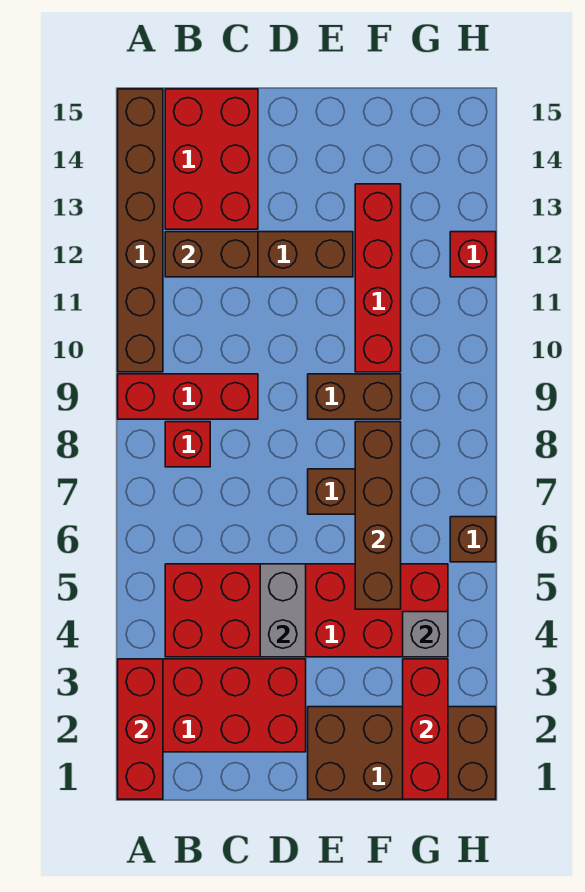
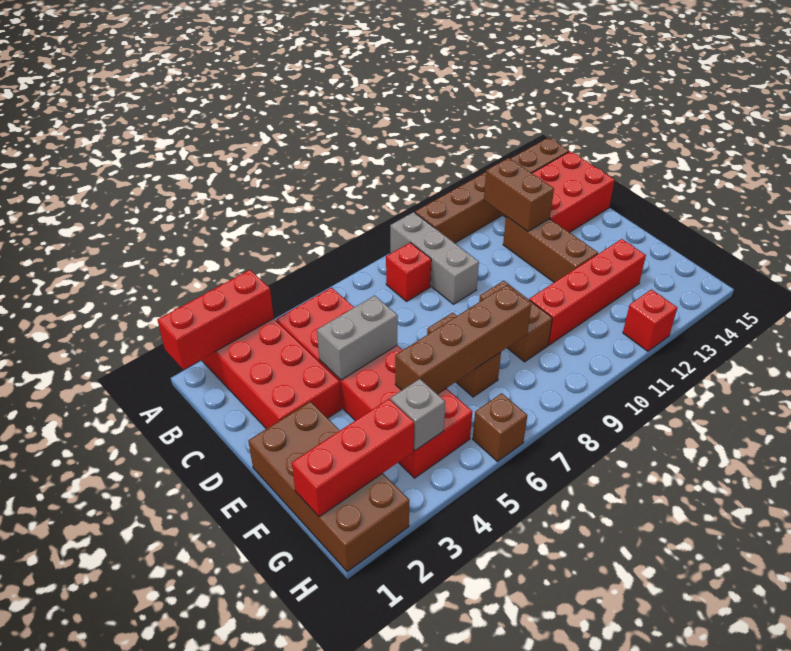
red brick A9:C9 level 1 -> grey brick A9:C9 level 1

